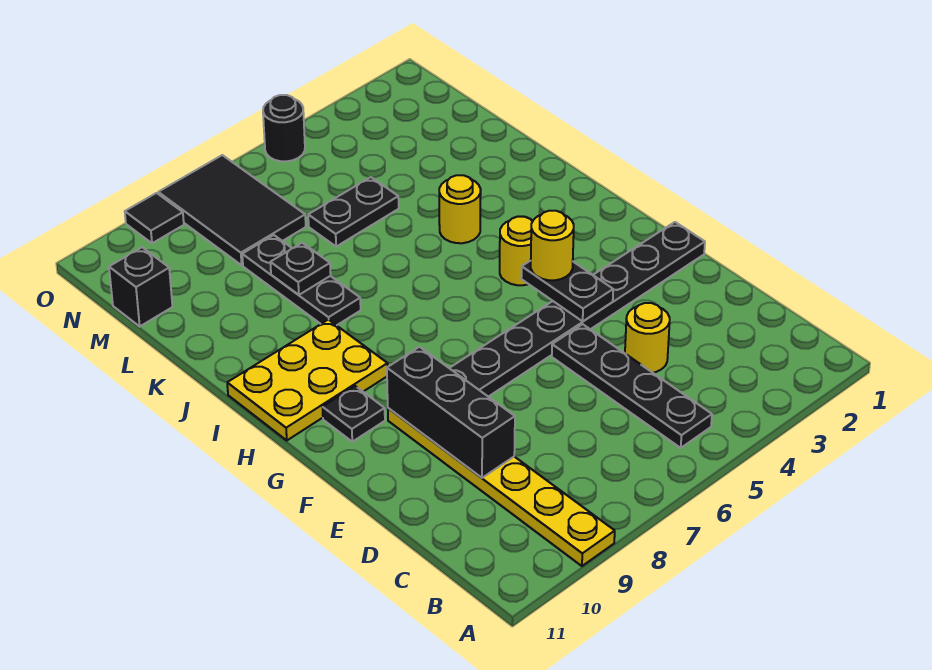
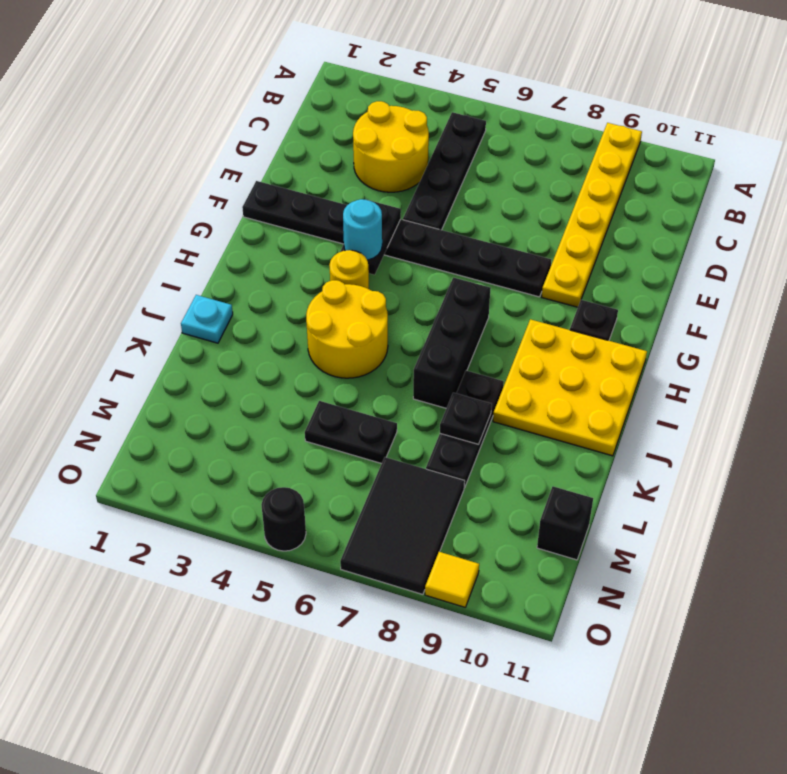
yellow round brick D4 level 1 -> yellow round brick C3:D4 level 1
black brick D9:F9 level 2 -> black brick H7:J7 level 1
yellow round brick G4 level 3 -> cyan round brick G4 level 3
yellow plate H9:I11 level 1 -> yellow plate H9:J11 level 1
none -> cyan plate J1 level 1
yellow round brick J4 level 1 -> yellow round brick I4:J5 level 1
black tile O9 level 1 -> yellow tile O9 level 1

